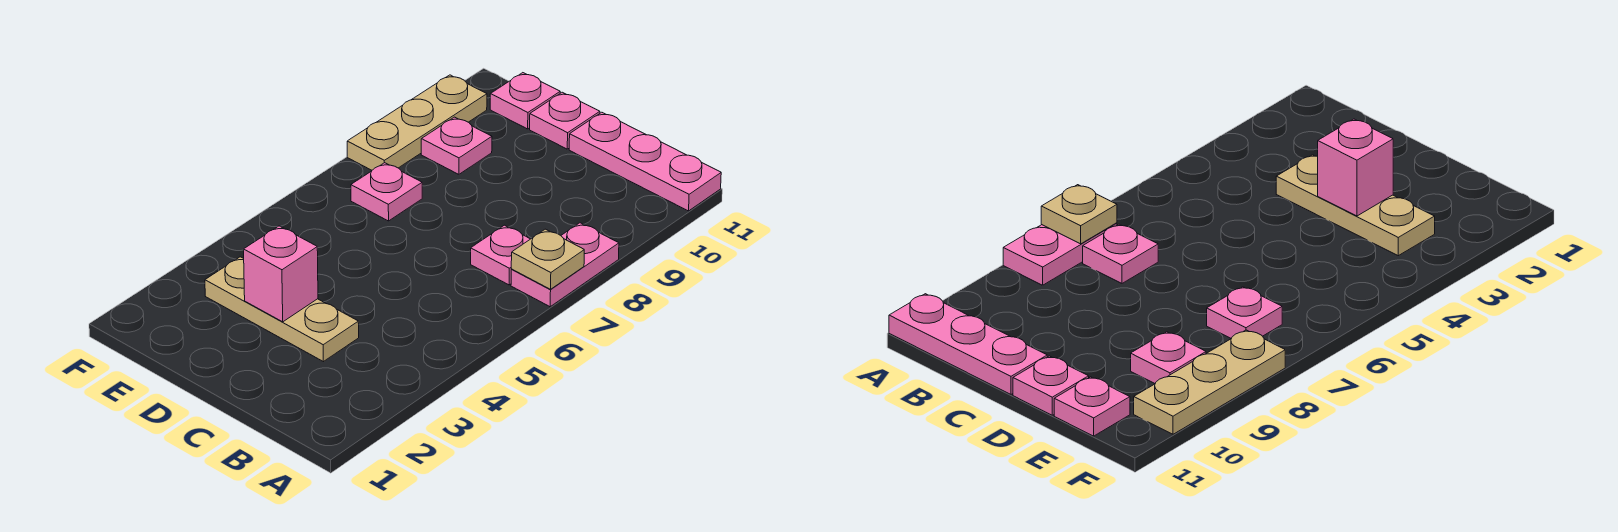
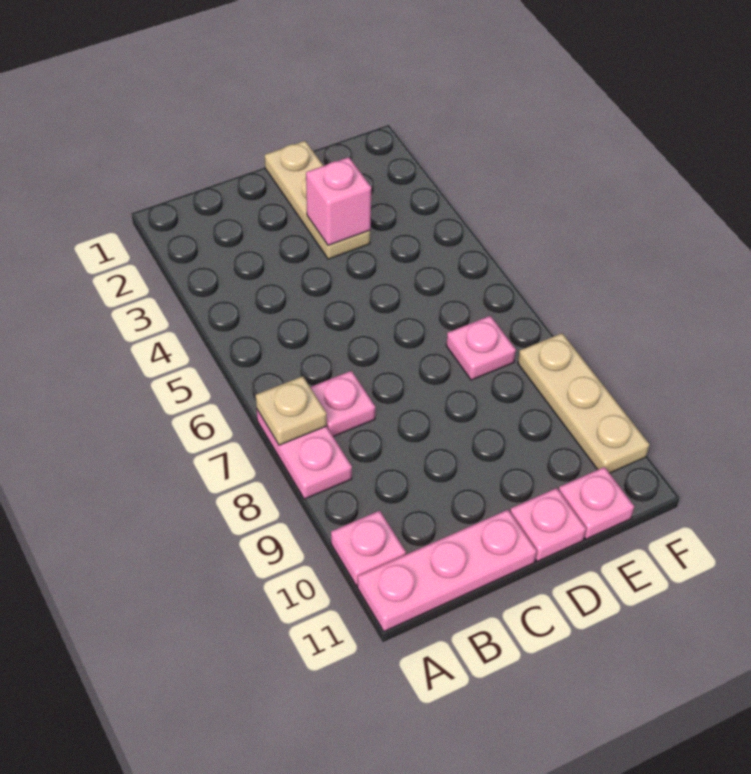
tan plate C3:E3 level 1 -> tan plate D1:D3 level 1
pink plate E9 level 1 -> pink plate A10 level 1

